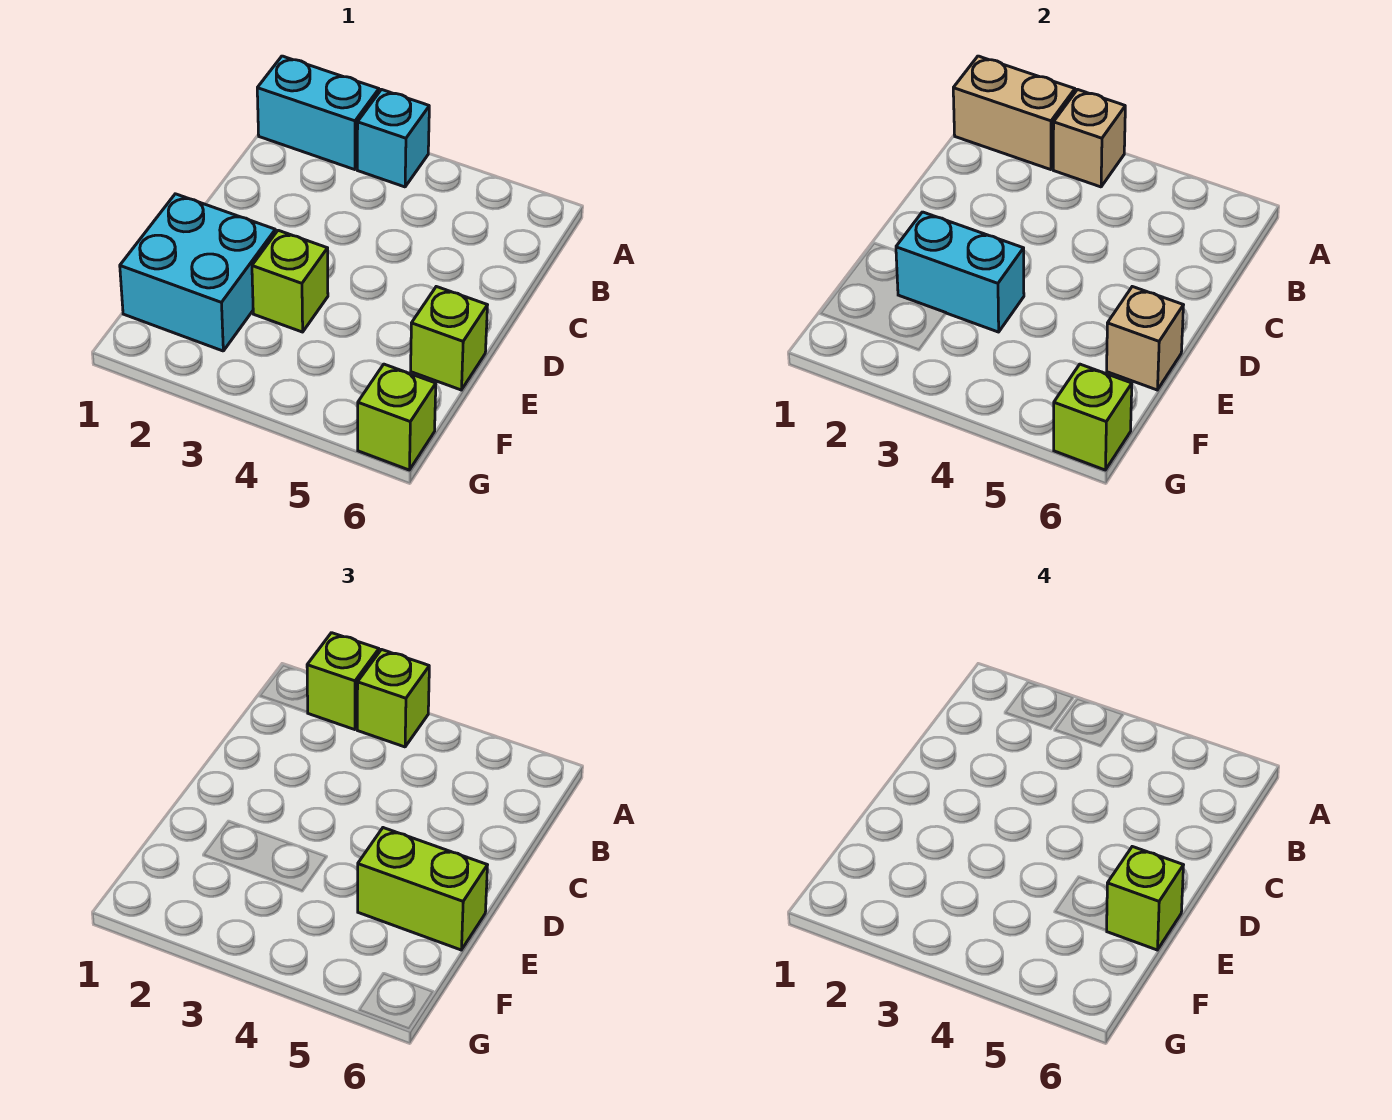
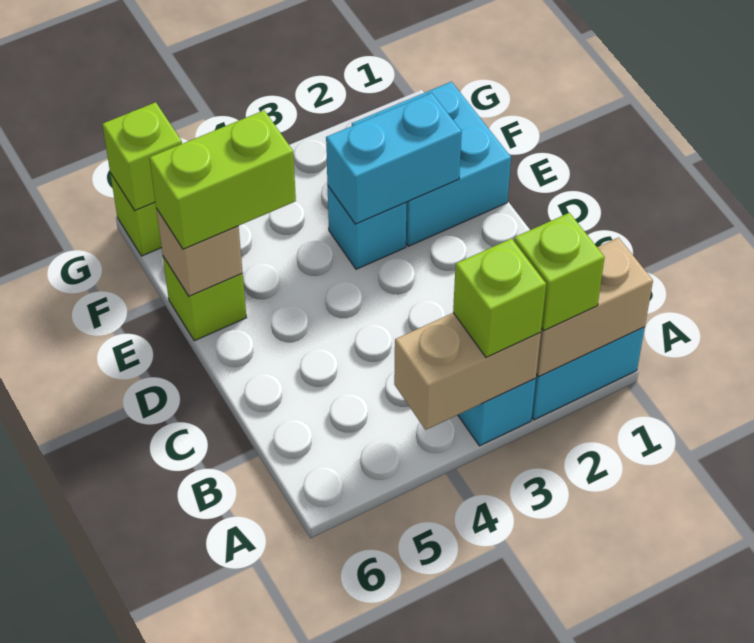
tan brick A3 level 2 -> tan brick A3:A4 level 2
lime brick E3 level 1 -> cyan brick E3 level 1
lime brick E6 level 4 -> none

